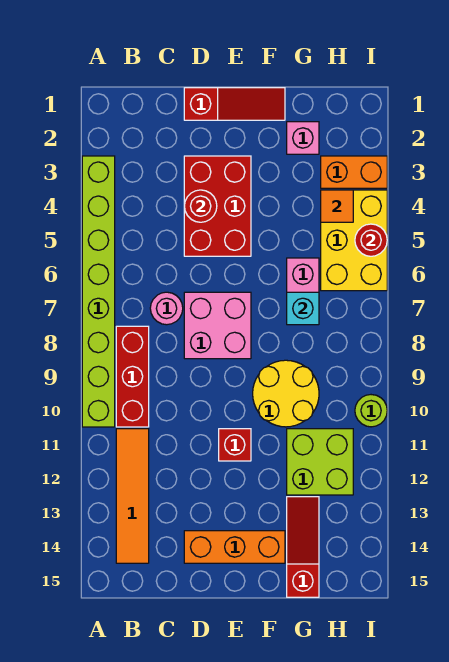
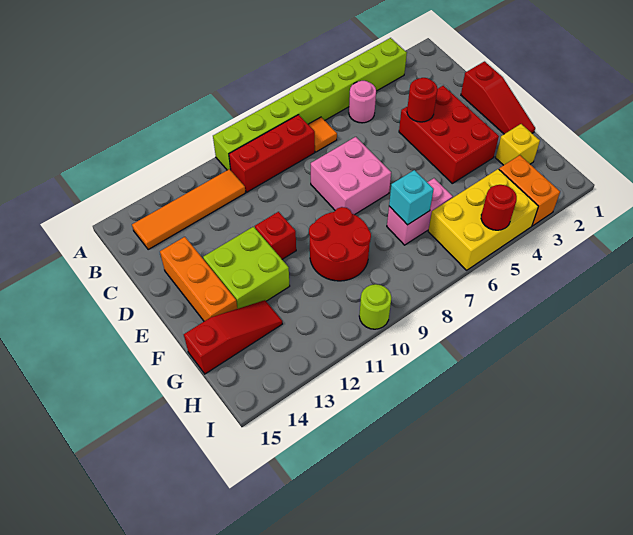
pink round brick C7 level 1 -> pink round brick B5 level 1
red brick D3:E5 level 1 -> red brick D3:F4 level 1
yellow round brick F9:G10 level 1 -> red round brick F9:G10 level 1
pink brick G2 level 1 -> yellow brick G2 level 1
lime brick G11:H12 level 1 -> lime brick E12:F13 level 1
orange tile H4 level 2 -> orange tile B7 level 1

